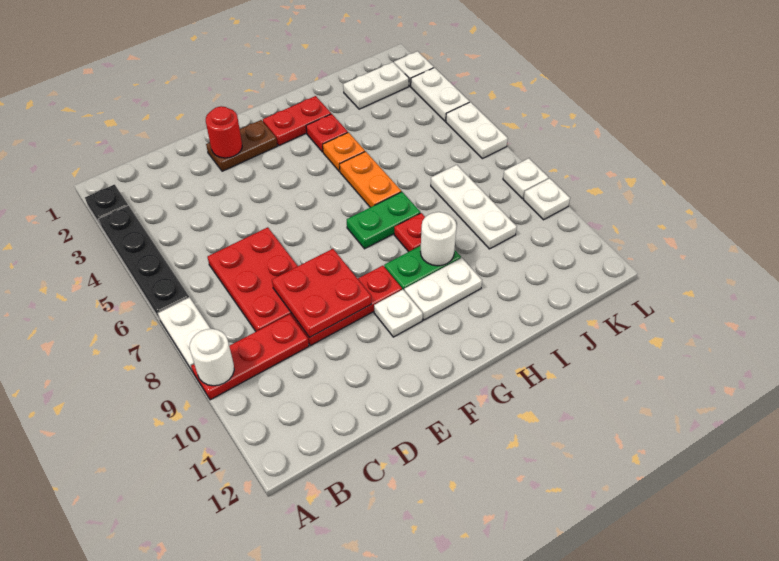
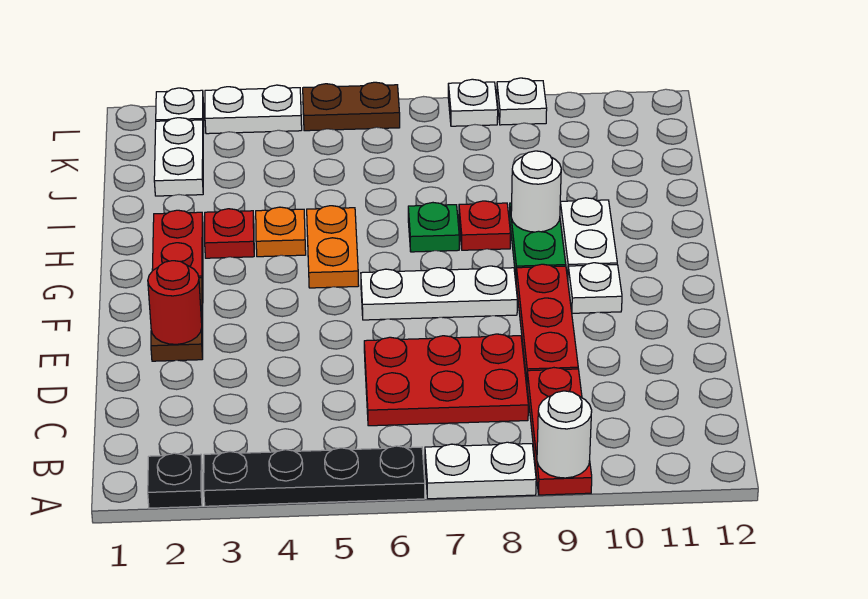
red plate D8:E9 level 2 -> none
green plate G7:H7 level 1 -> green plate H7 level 1
orange plate H5:H6 level 1 -> orange plate G5:H5 level 1
white plate J7:J9 level 1 -> white plate F6:F8 level 1
white plate L5:L6 level 1 -> brown plate L5:L6 level 1

